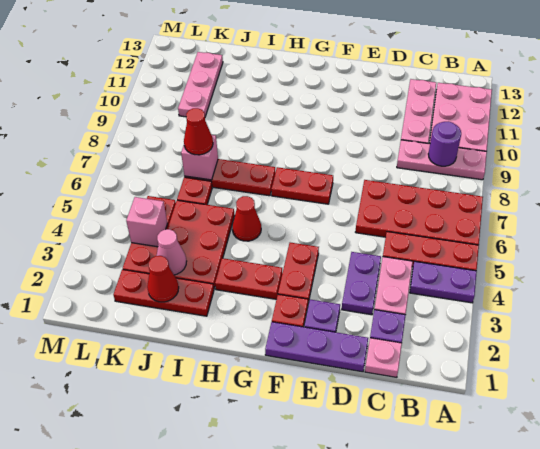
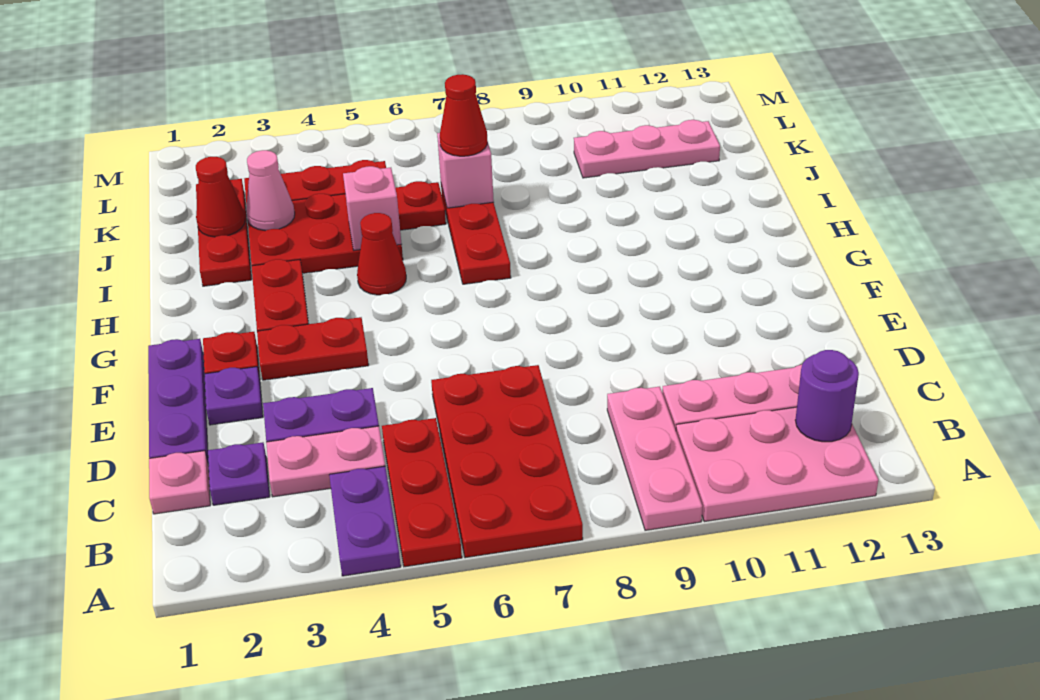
purple round brick B9 level 2 -> purple round brick B12 level 2
red plate F7:G7 level 1 -> none
pink brick K4 level 2 -> pink brick I5 level 2

